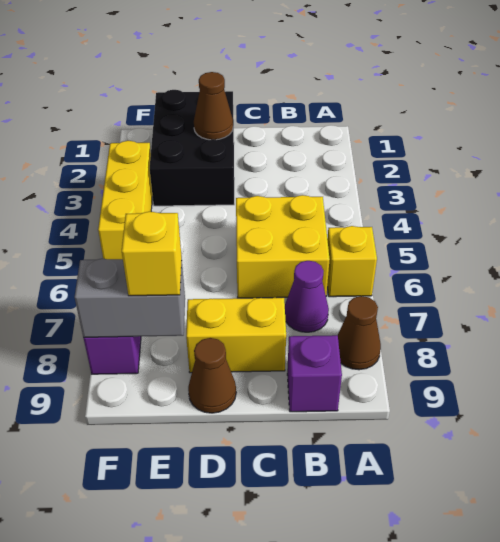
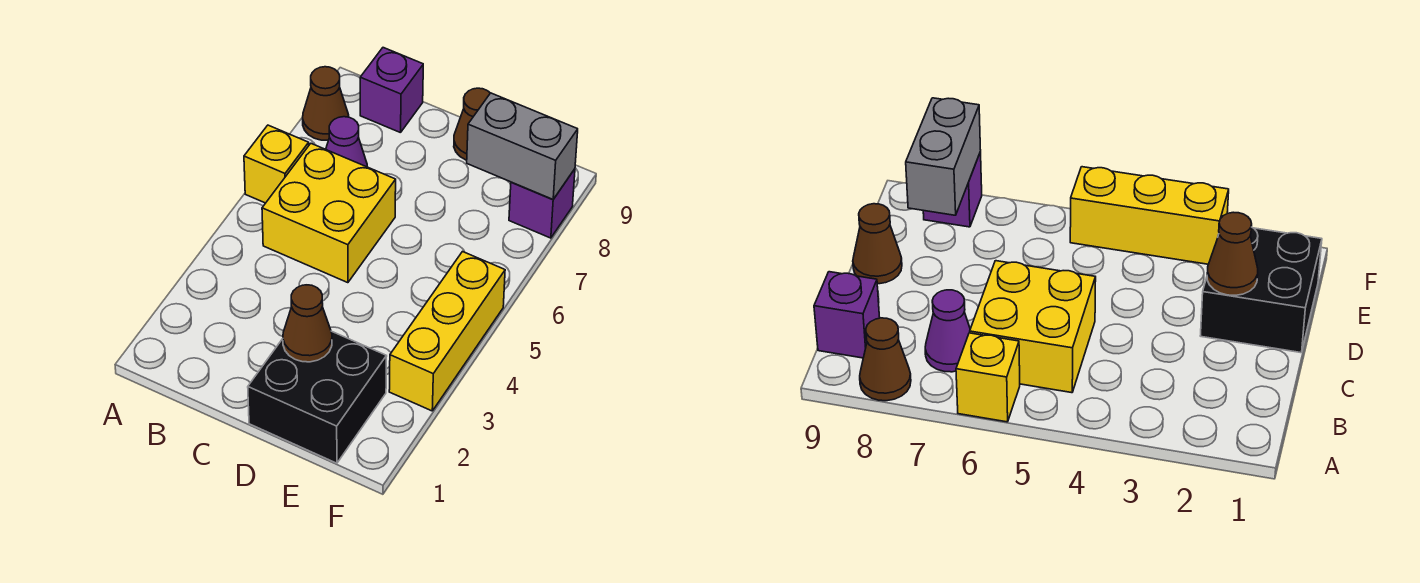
yellow brick C8:D8 level 1 -> none
black brick D1:E3 level 1 -> black brick D1:E2 level 1
yellow brick E8 level 3 -> none

